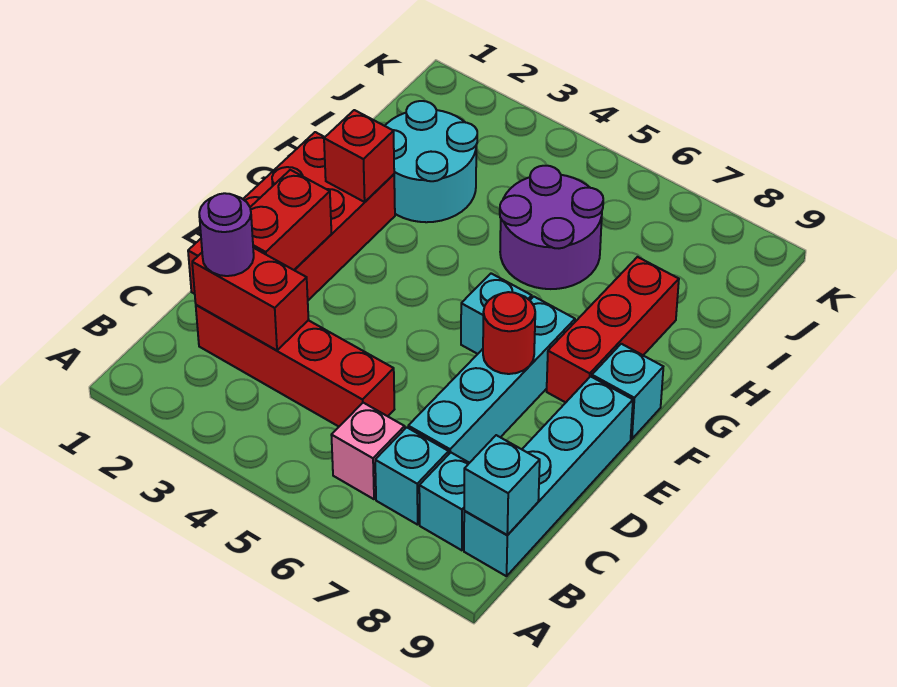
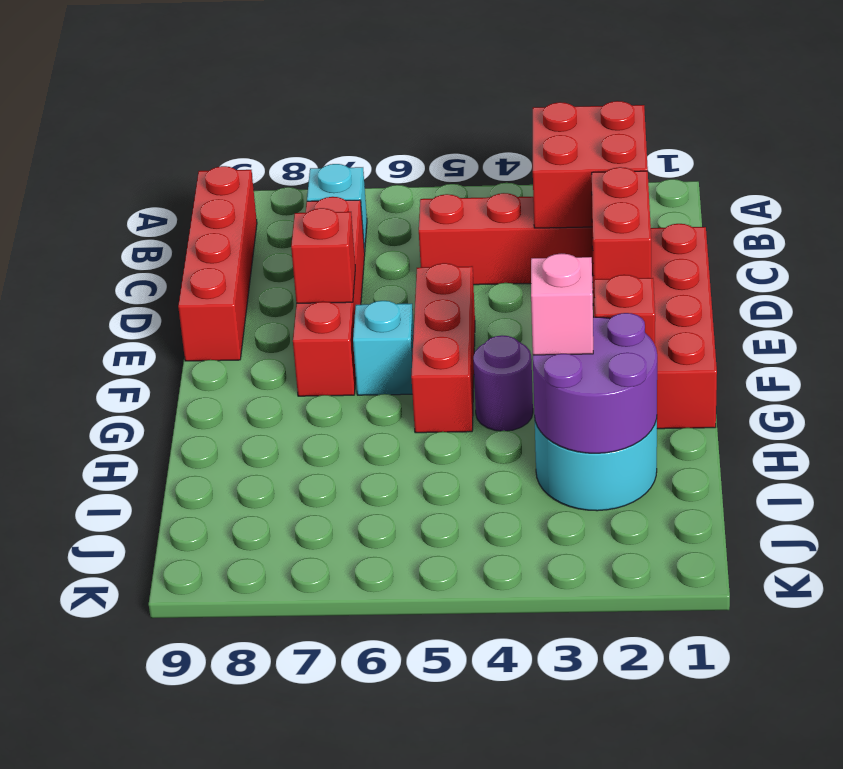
pink brick B6 level 1 -> pink brick H3 level 3
cyan brick B8 level 1 -> none
cyan brick B9:E9 level 1 -> red brick B9:E9 level 1
cyan brick B9 level 2 -> none
red brick C2:C3 level 2 -> red brick B2:C3 level 2
purple round brick C2 level 3 -> purple round brick G4 level 1
cyan brick C7:F7 level 1 -> red brick C7:F7 level 1
red round brick E7 level 2 -> red brick E7 level 2
red brick F8:H8 level 1 -> red brick E5:G5 level 1
cyan brick F9 level 1 -> none
purple round brick H5:I6 level 1 -> purple round brick H2:I3 level 2

